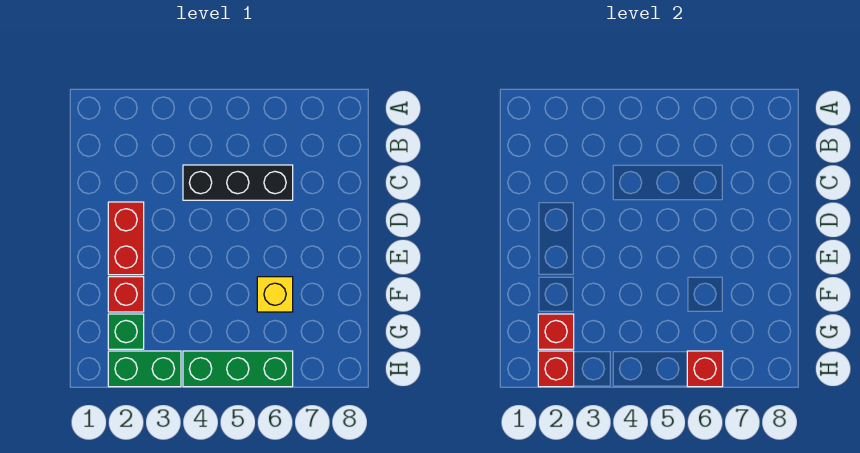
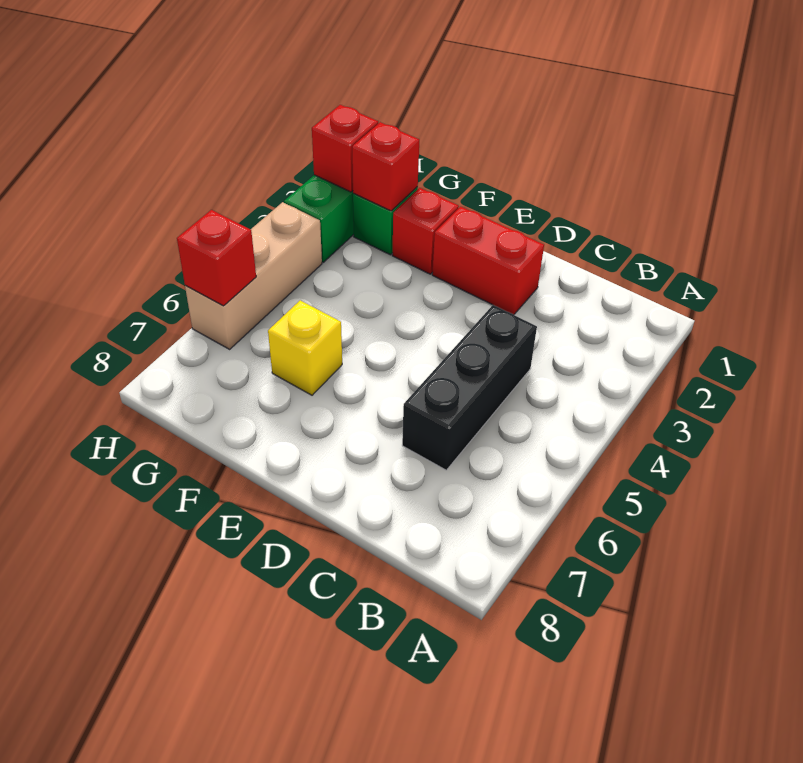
green brick H4:H6 level 1 -> tan brick H4:H6 level 1

